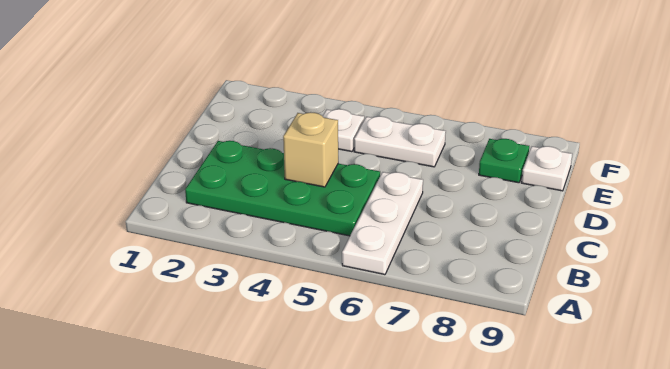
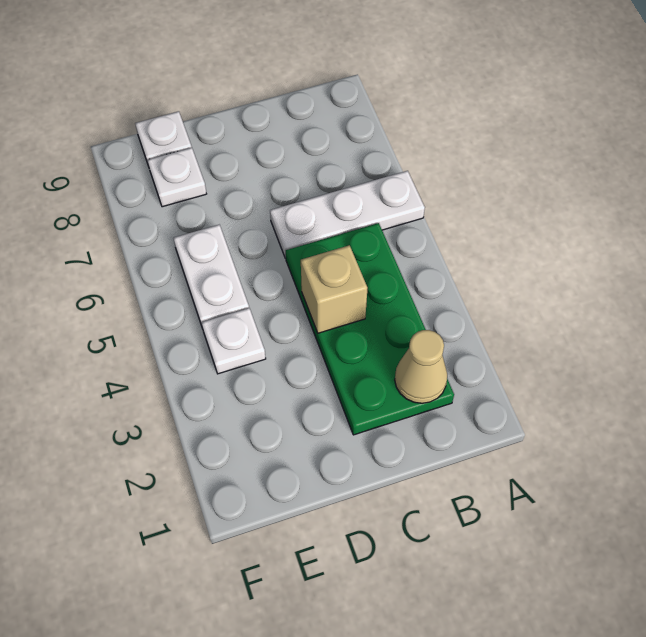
none -> tan cone B2 level 2
green plate E8 level 1 -> white plate E8 level 1

